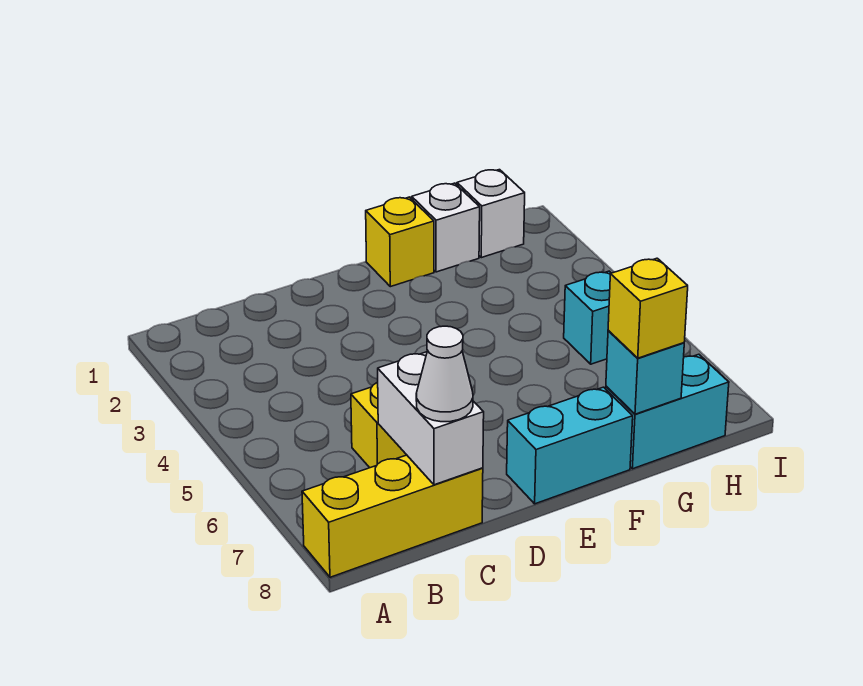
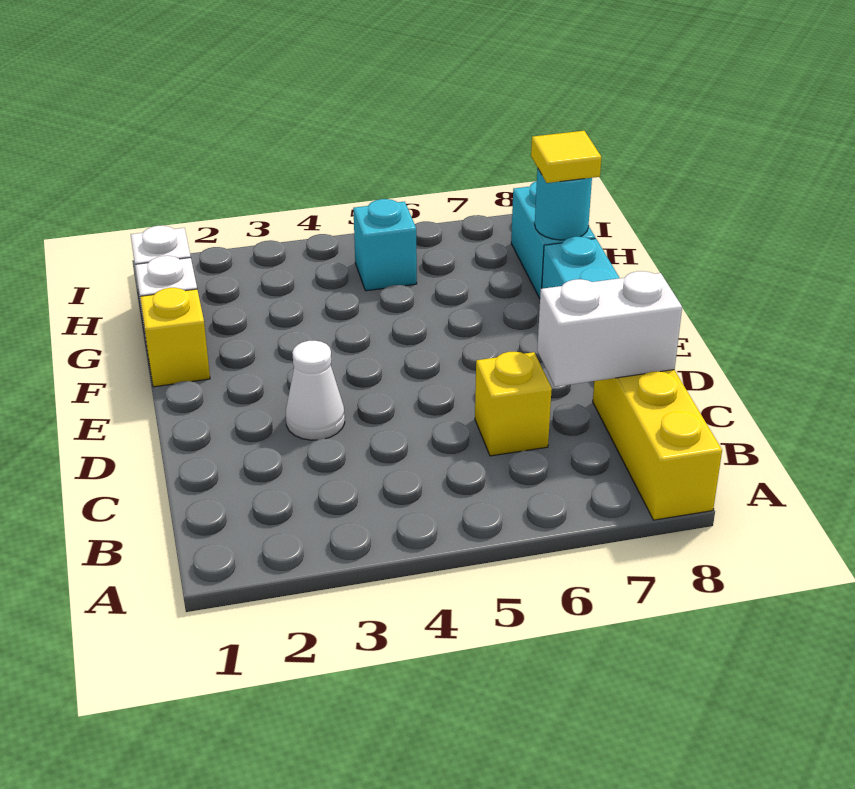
white cone C8 level 3 -> white cone D3 level 1
cyan brick G8 level 2 -> cyan round brick G8 level 2
yellow brick G8 level 3 -> yellow tile G8 level 3

